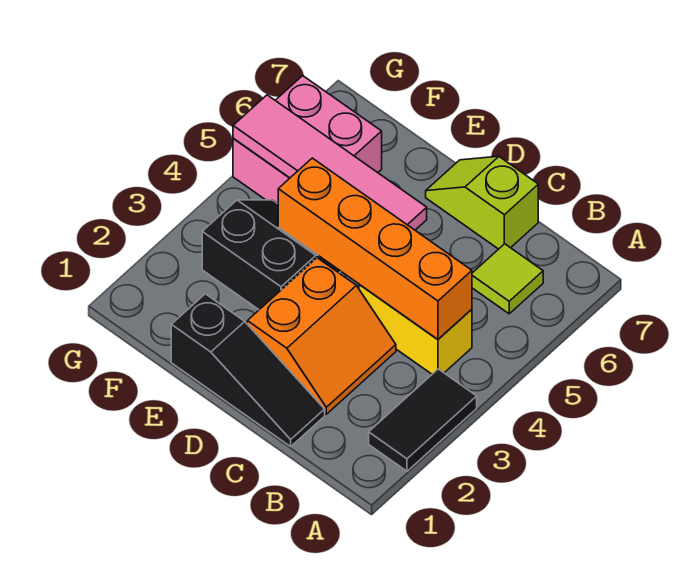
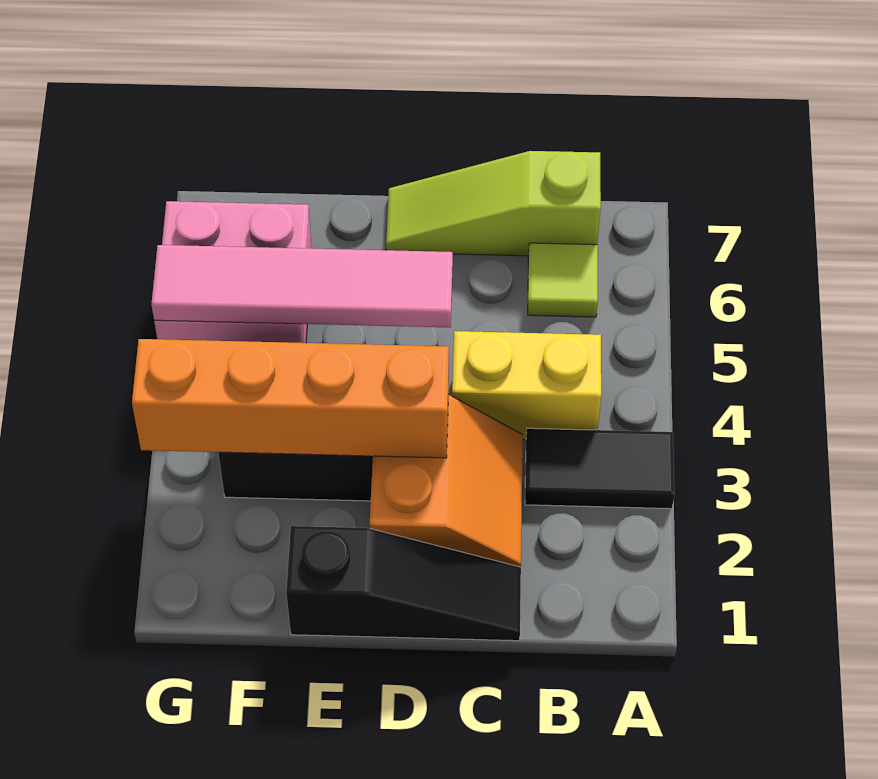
black tile A2:A3 level 1 -> black tile A3:B3 level 1
orange brick B4:E4 level 2 -> orange brick D3:G3 level 2
lime slope C7:D7 level 1 top C -> lime slope B7:D7 level 1 top B

